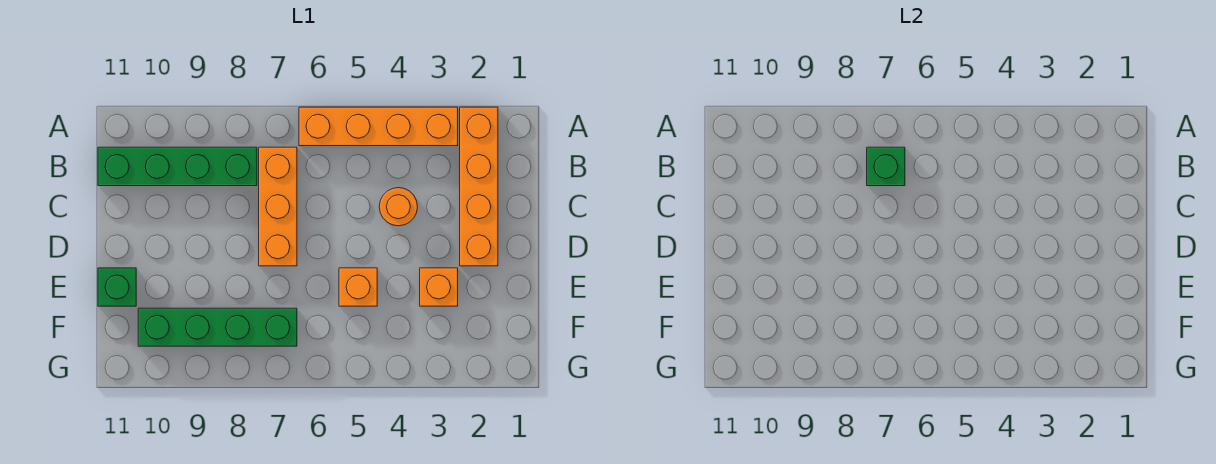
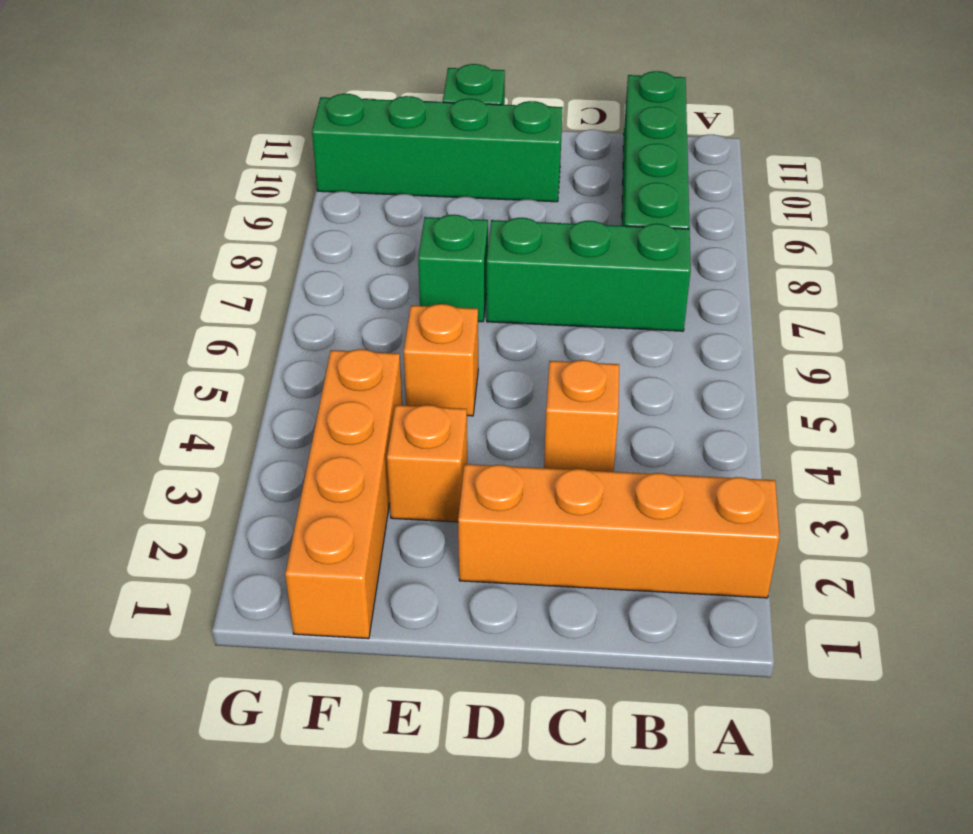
orange brick A3:A6 level 1 -> orange brick F1:F4 level 1
orange brick B7:D7 level 1 -> green brick B7:D7 level 1
green brick B7 level 2 -> green brick E7 level 1
orange round brick C4 level 1 -> orange brick C4 level 1
green brick F7:F10 level 1 -> green brick D10:G10 level 1

